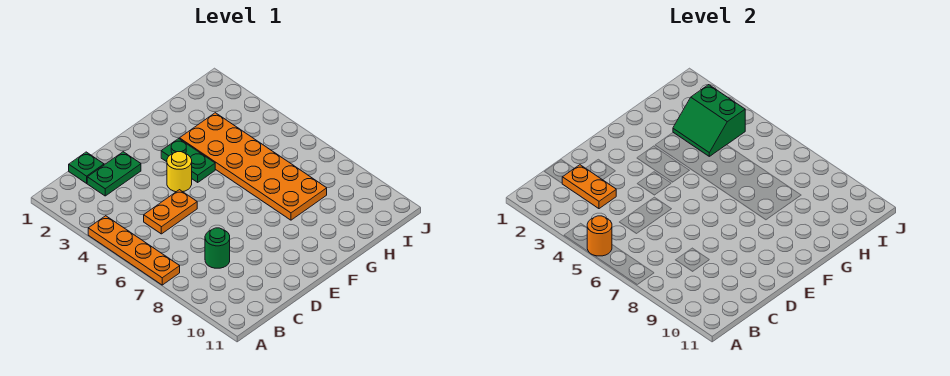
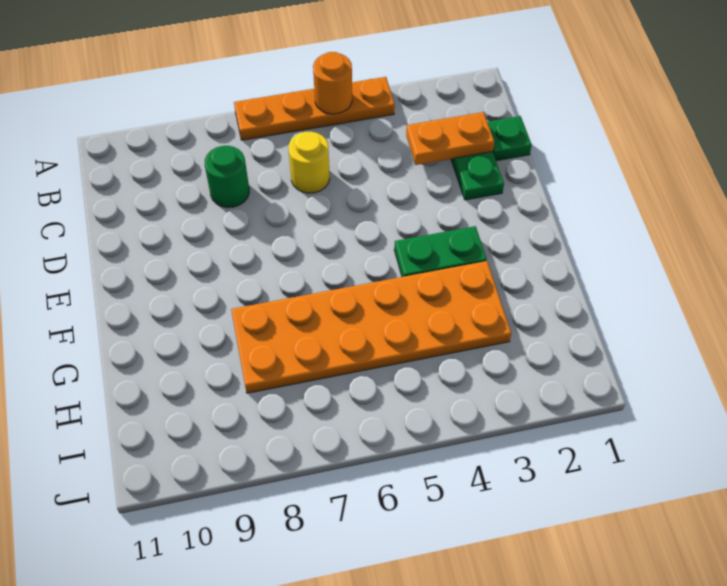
orange plate C5:D5 level 1 -> none
yellow round brick E4 level 1 -> yellow round brick C6 level 1
green slope H3:I4 level 2 top I -> none

